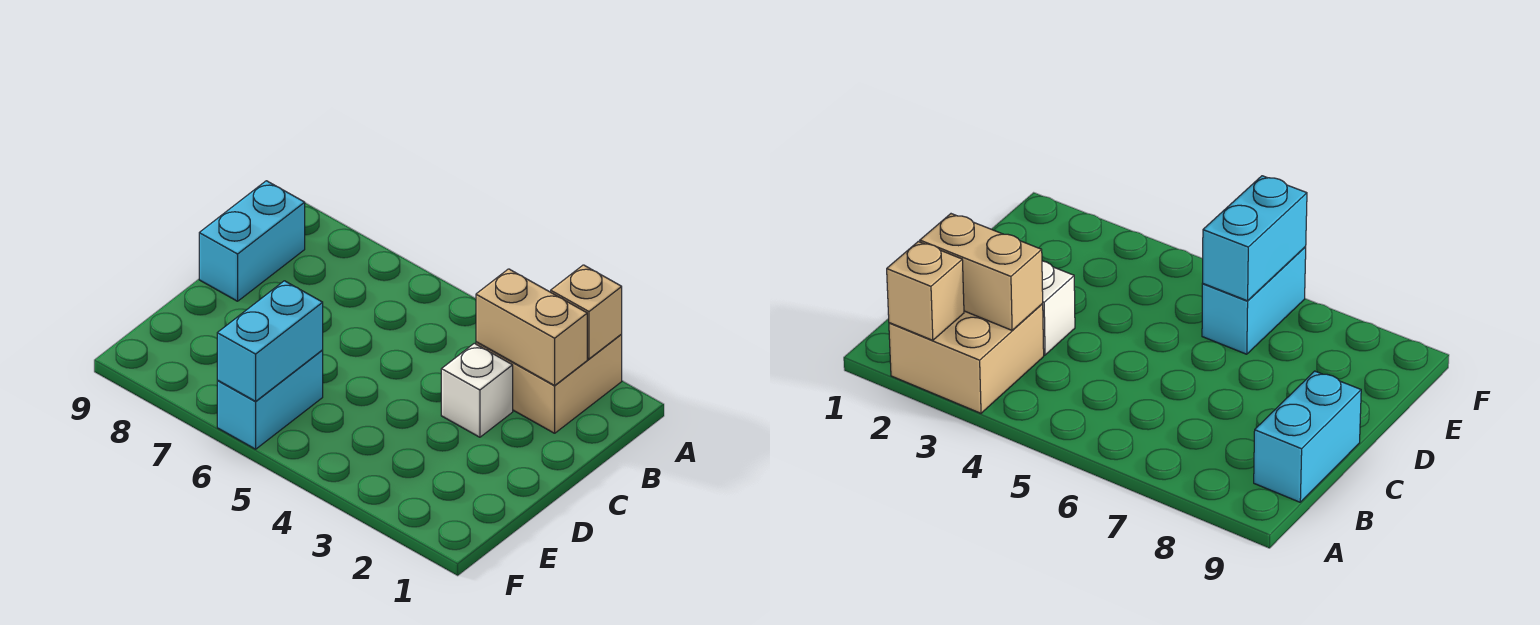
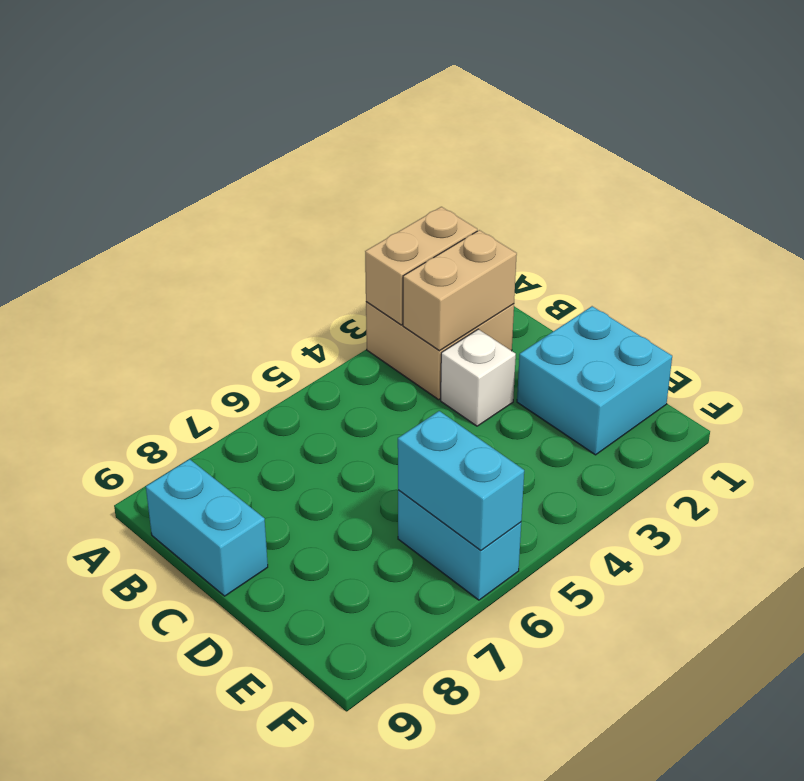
tan brick A2 level 2 -> tan brick A2:A3 level 2
none -> cyan brick D1:E2 level 1

